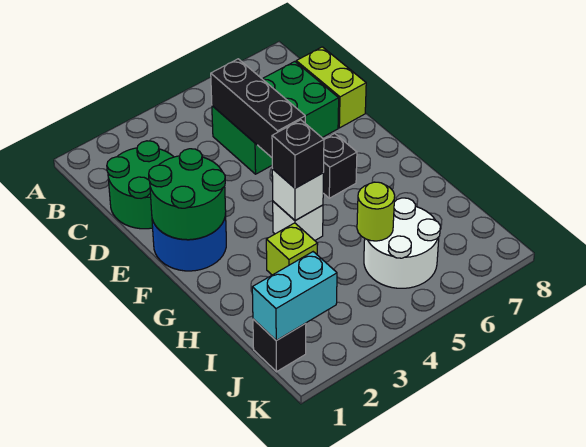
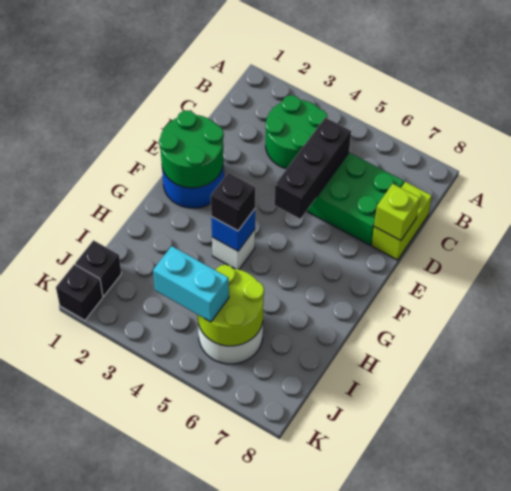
green round brick C1:D2 level 1 -> green round brick B3:C4 level 1
black brick F6 level 1 -> black brick K1 level 1
white brick G4 level 2 -> blue brick G4 level 2
lime brick H3 level 1 -> lime brick D8 level 2
lime round brick I5 level 2 -> lime round brick I5:J6 level 2
cyan brick J1:J2 level 2 -> cyan brick J4:J5 level 3

